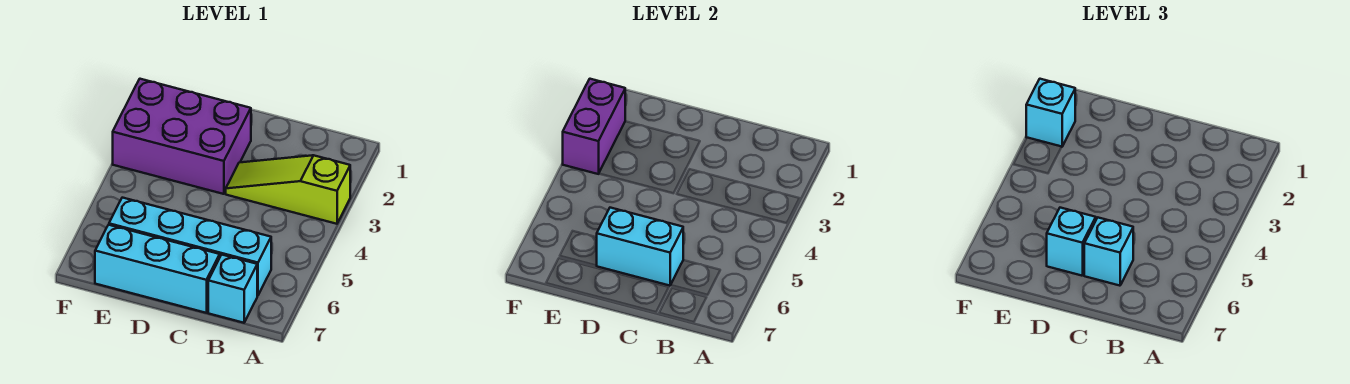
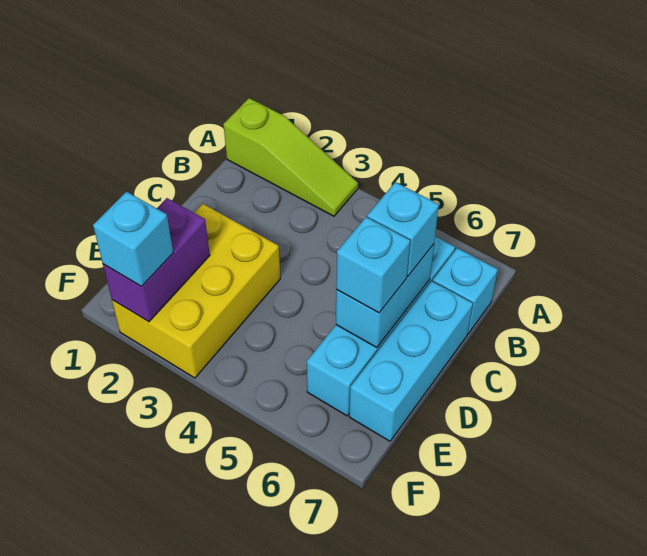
lime slope A3:C3 level 1 top A -> lime slope A1:A3 level 1 top 1
purple brick D2:F3 level 1 -> yellow brick D2:F3 level 1
purple brick F2:F3 level 2 -> purple brick E2:F2 level 2

